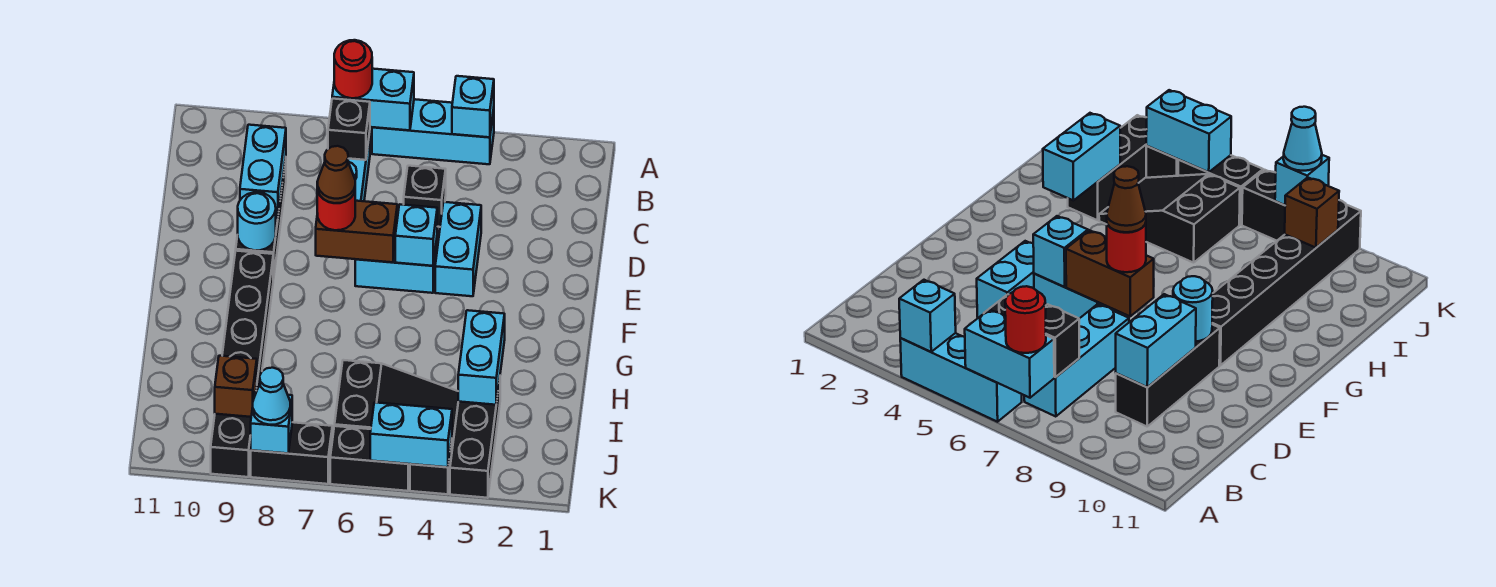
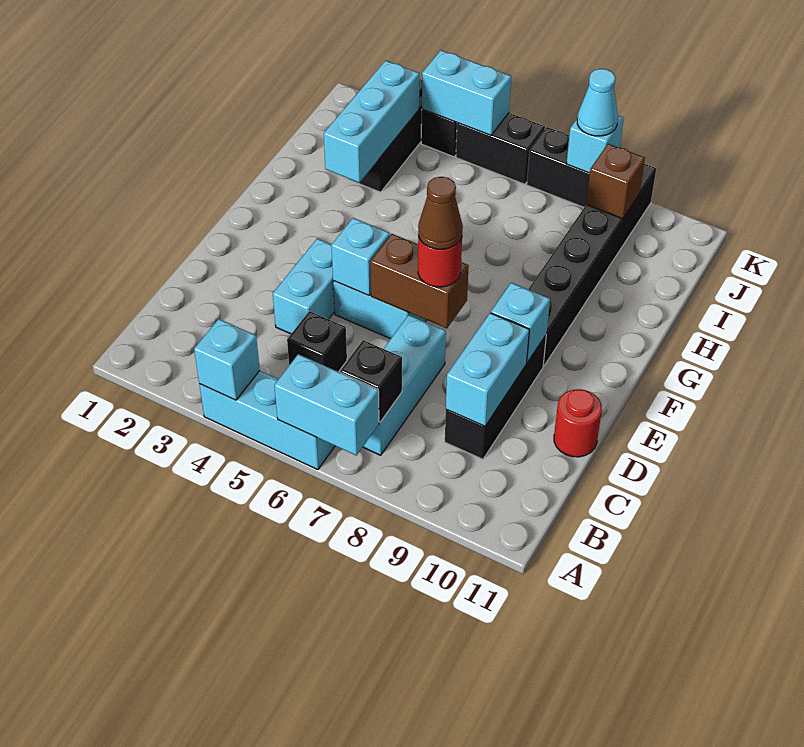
red round brick A7 level 3 -> red round brick D11 level 1
cyan round brick E9 level 2 -> cyan brick E9 level 2
cyan brick H3:I3 level 2 -> cyan brick H3:J3 level 2
black slope I4:J6 level 1 top 6 -> none

